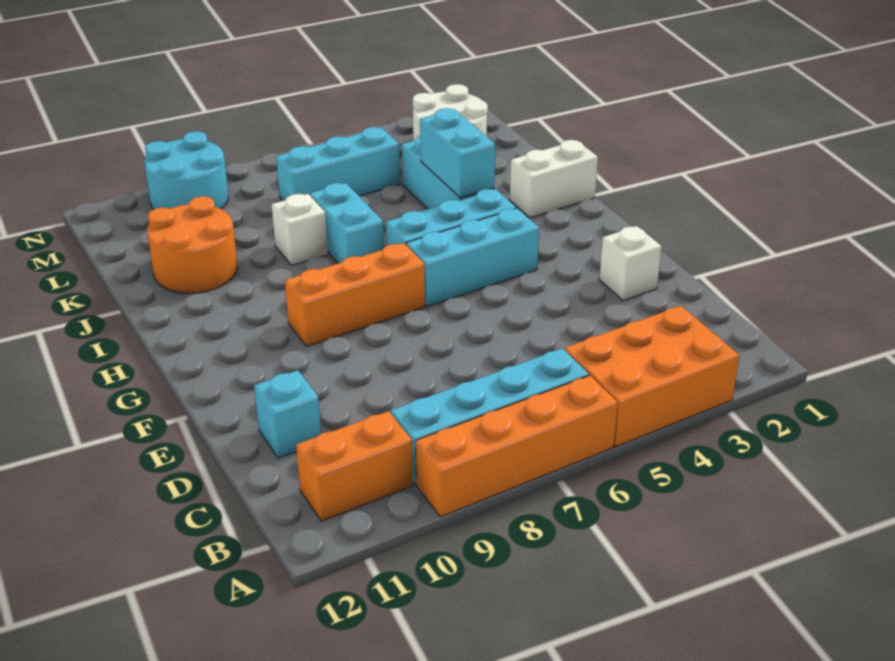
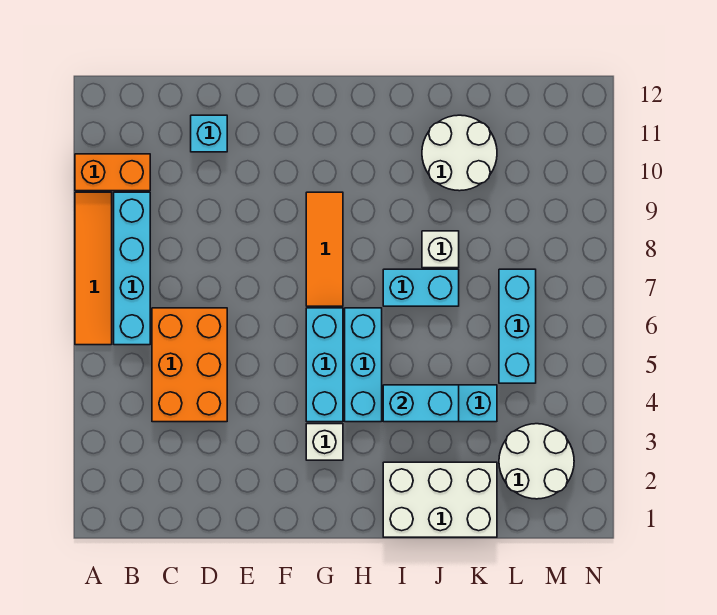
orange brick A3:B5 level 1 -> orange brick C4:D6 level 1
orange brick A6:A9 level 1 -> orange tile A6:A9 level 1
orange brick B10:B11 level 1 -> orange brick A10:B10 level 1
white brick E2 level 1 -> white brick G3 level 1
orange brick G7:G9 level 1 -> orange tile G7:G9 level 1
white brick I1:I2 level 1 -> white brick I1:K2 level 1
orange round brick J10:K11 level 1 -> white round brick J10:K11 level 1
cyan round brick M9:N10 level 1 -> none

